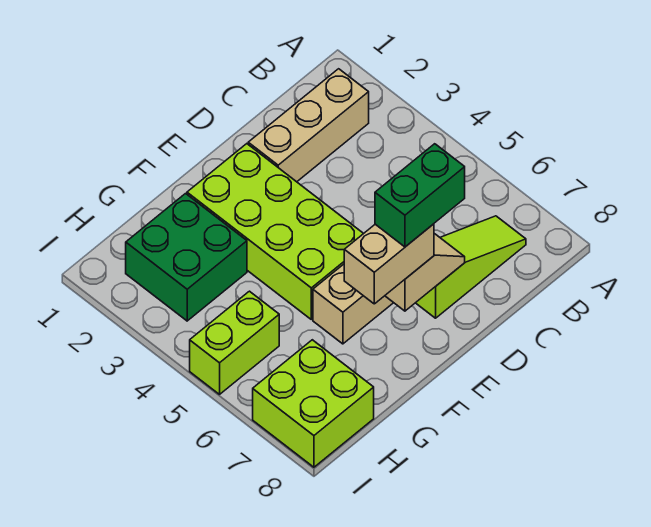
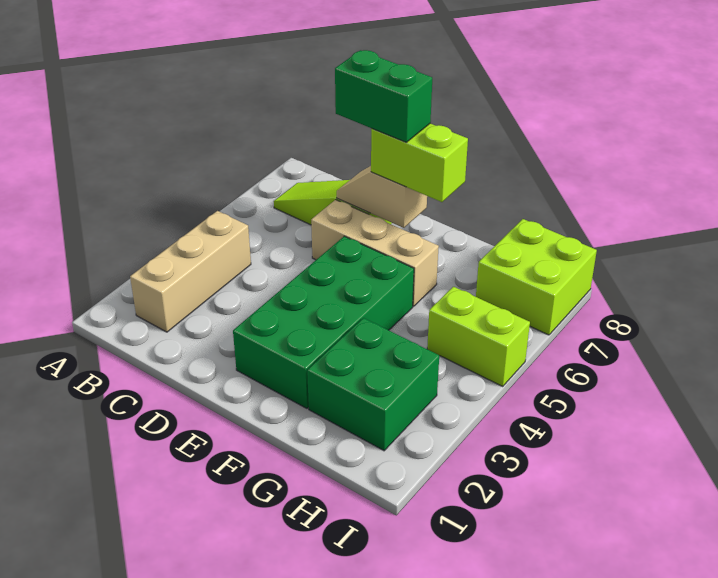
tan brick B2:D2 level 1 -> tan brick B2:B4 level 1
lime brick E2:F5 level 1 -> green brick E2:F5 level 1
tan brick E7:F7 level 3 -> lime brick E7:F7 level 3

